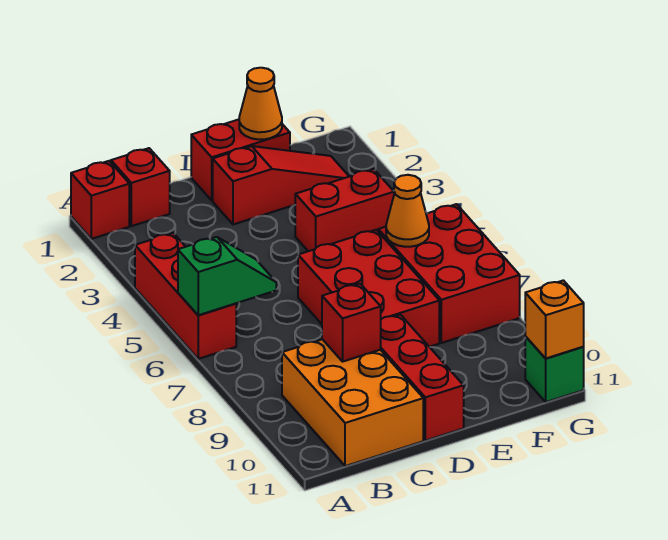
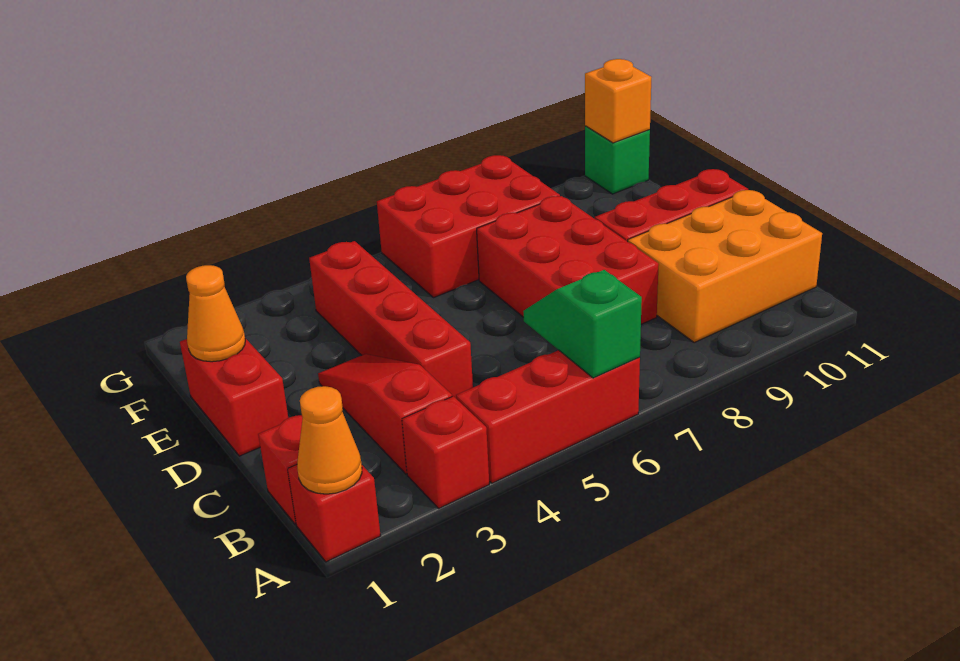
red brick C9 level 2 -> red brick A3 level 1
red slope D2:F2 level 1 top D -> red slope B3:D3 level 1 top B
red brick D6:E8 level 1 -> red brick C7:E8 level 1
red brick E4:F4 level 1 -> red brick C4:F4 level 1
orange cone F6 level 2 -> orange cone A1 level 2

